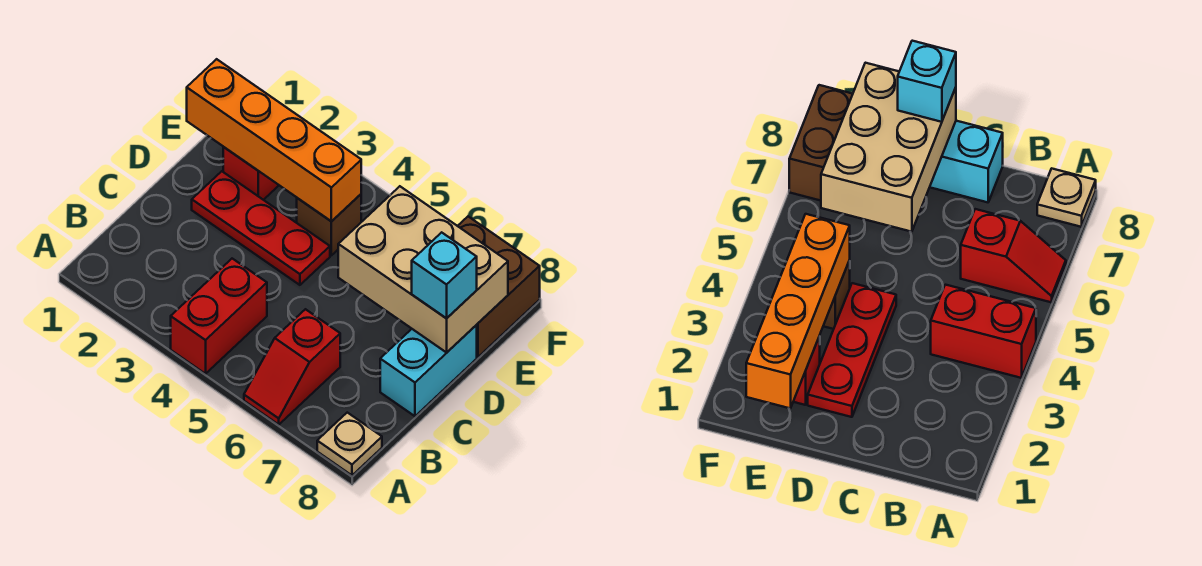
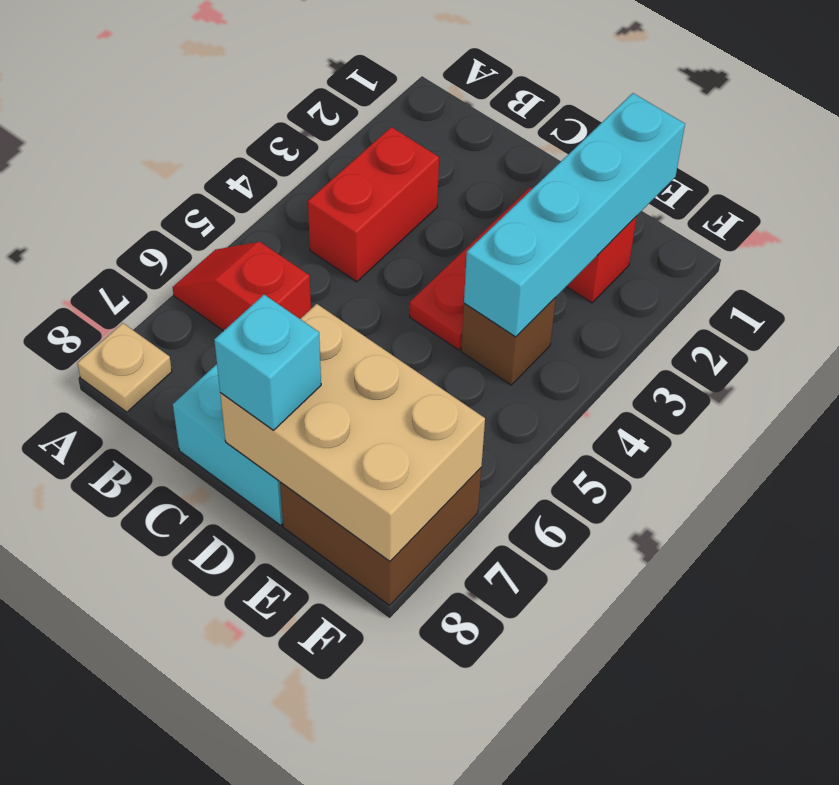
red brick A4:B4 level 1 -> red brick B3:B4 level 1
tan brick D6:E8 level 2 -> tan brick D7:F8 level 2
orange brick E1:E4 level 2 -> cyan brick E1:E4 level 2

